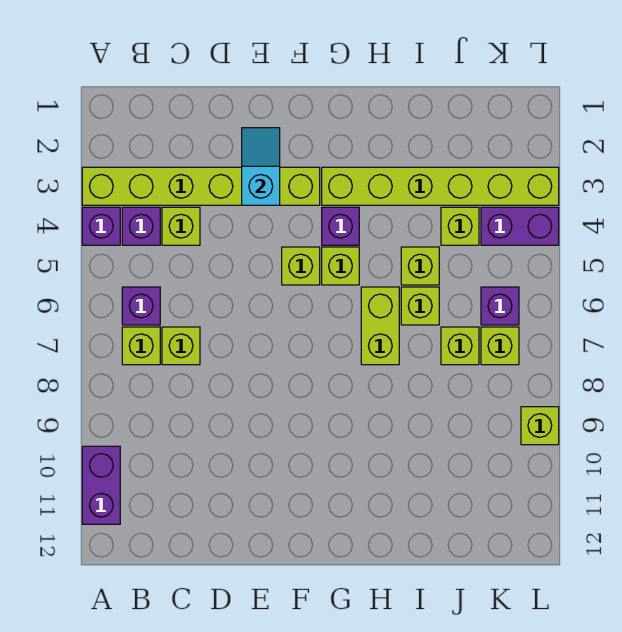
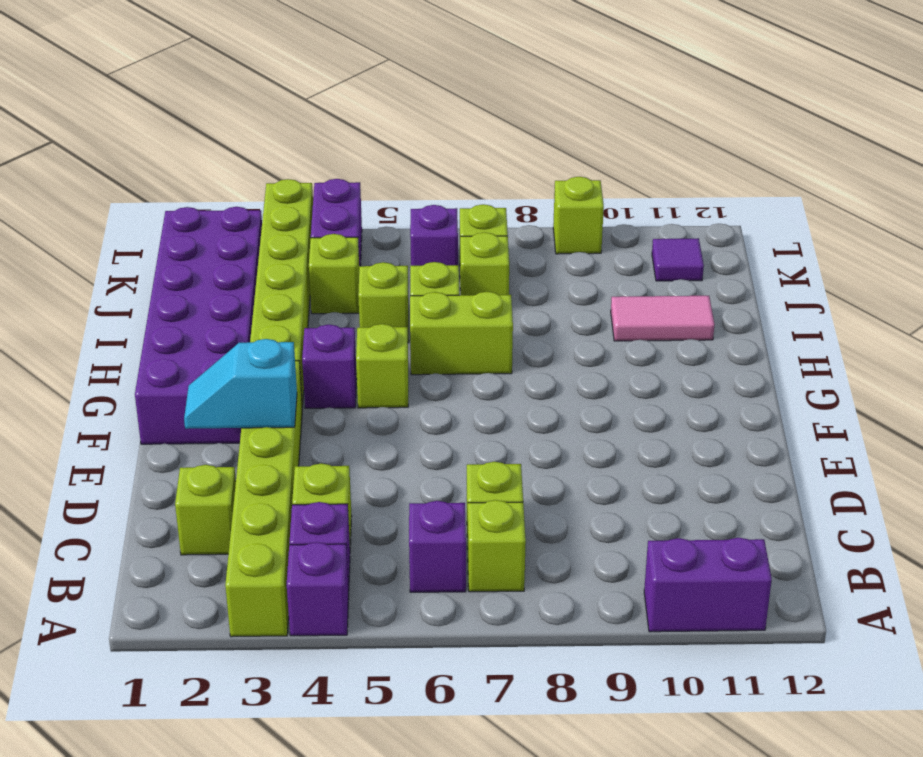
none -> purple brick F1:K2 level 1
lime brick F5 level 1 -> lime brick C2 level 1
none -> pink tile I10:I11 level 1
none -> purple tile K11 level 1

